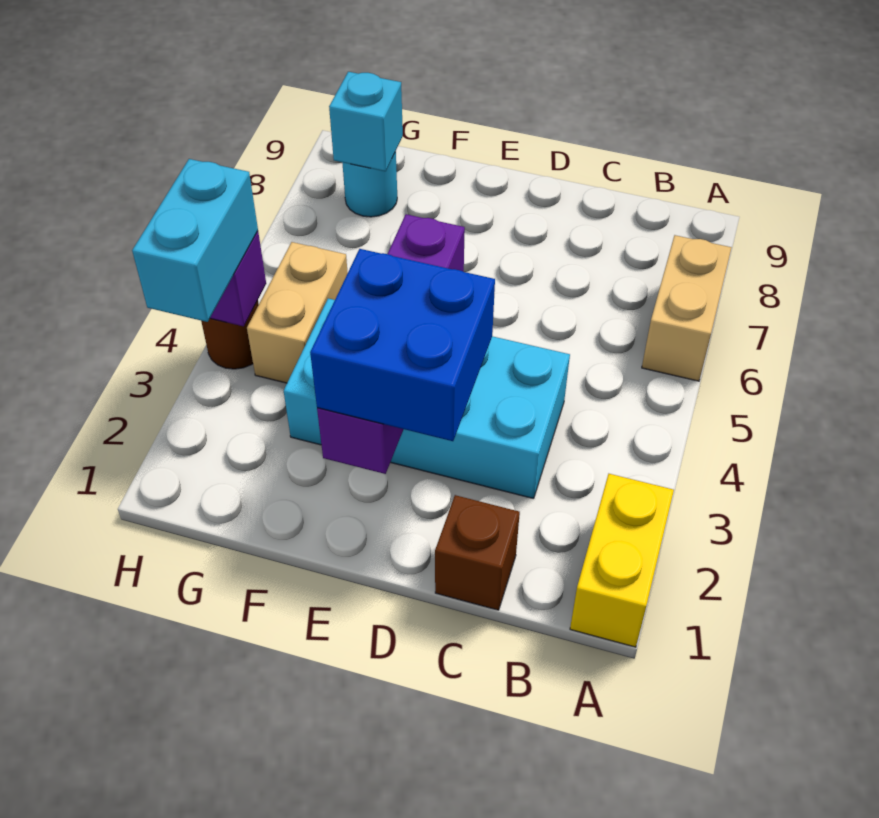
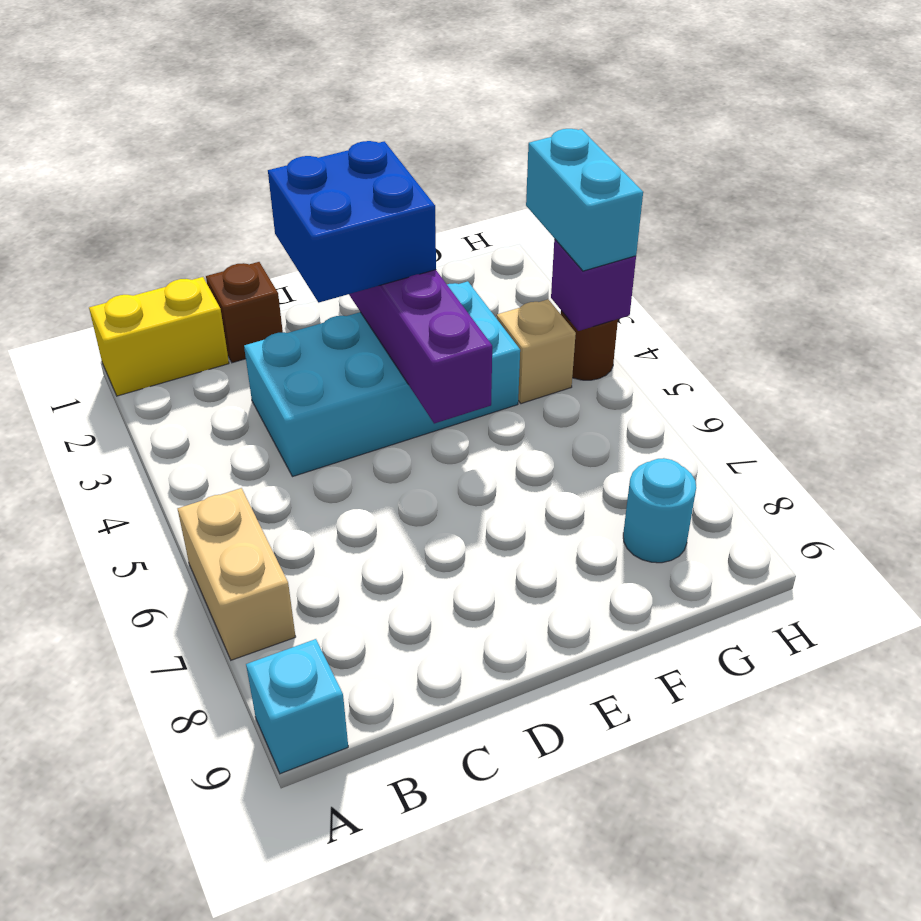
yellow brick A1:A2 level 1 -> yellow brick A1:B1 level 1
tan brick G4:G5 level 1 -> tan brick G4 level 1
cyan brick G8 level 2 -> cyan brick A9 level 1

